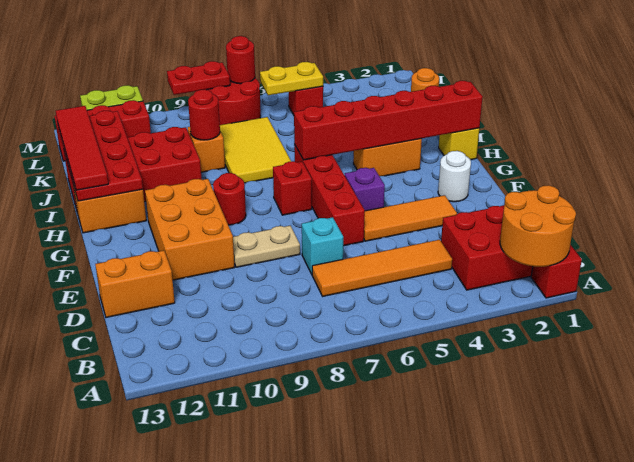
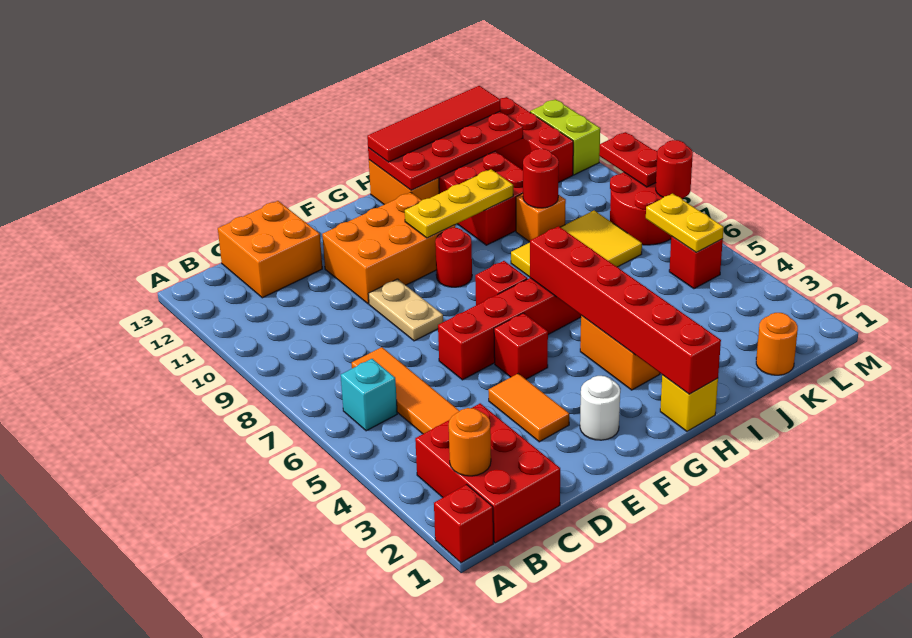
orange round brick A1:B2 level 2 -> orange round brick B2 level 2
cyan brick D7 level 1 -> cyan brick B6 level 1
orange brick D12:D13 level 1 -> orange brick C12:D13 level 1
orange tile E3:E5 level 1 -> orange tile E3:E4 level 1
purple brick F5 level 1 -> red brick F5 level 1
none -> yellow plate G10:I10 level 2

